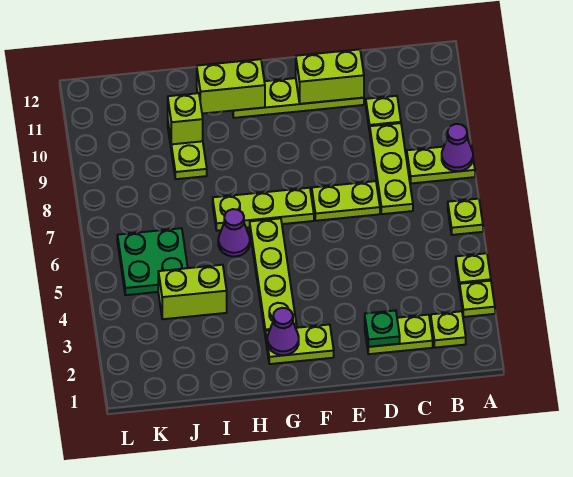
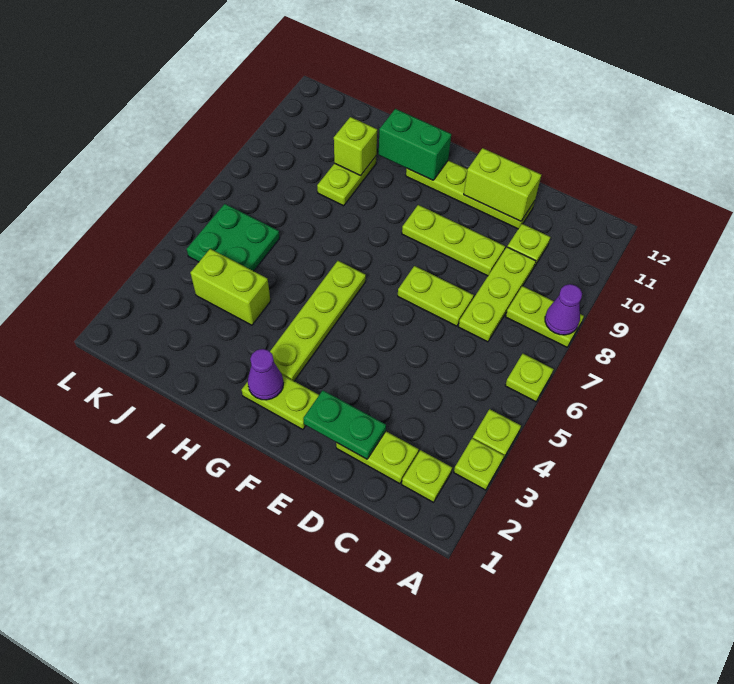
green plate D2 level 2 -> green plate D2:E2 level 2
lime plate F7:H7 level 1 -> lime plate D9:F9 level 1
lime brick G11:H11 level 2 -> green brick G11:H11 level 2
purple cone H6 level 1 -> none

